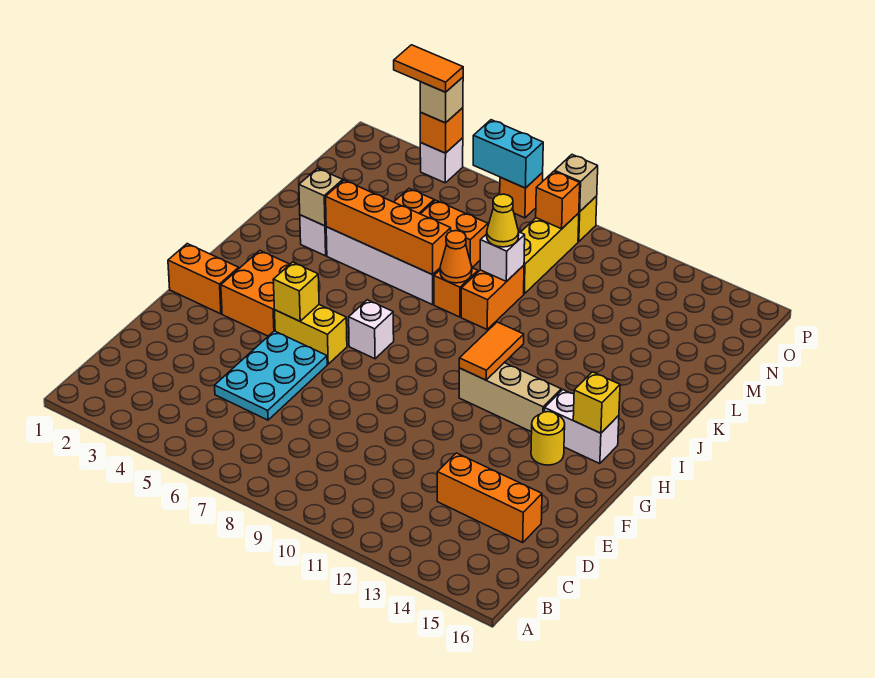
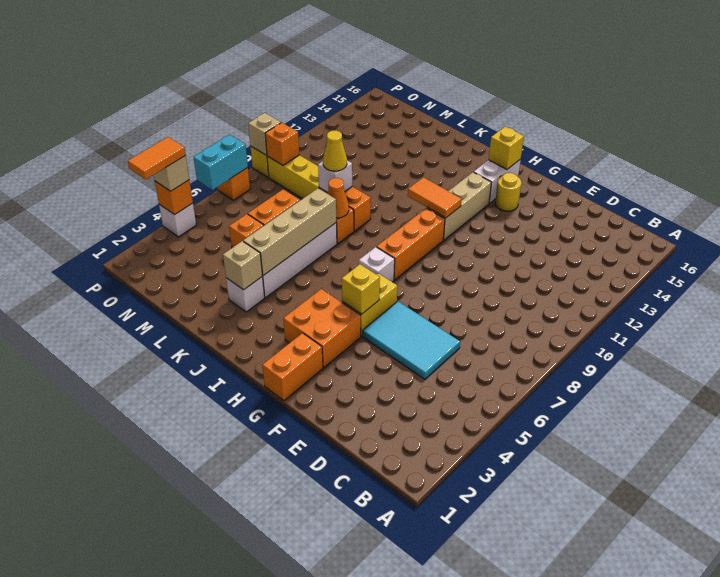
cyan plate D5:F6 level 1 -> cyan tile D5:F6 level 1
orange brick D13:D15 level 1 -> orange brick H8:H10 level 1
orange brick K4:K7 level 2 -> tan brick K4:K7 level 2

